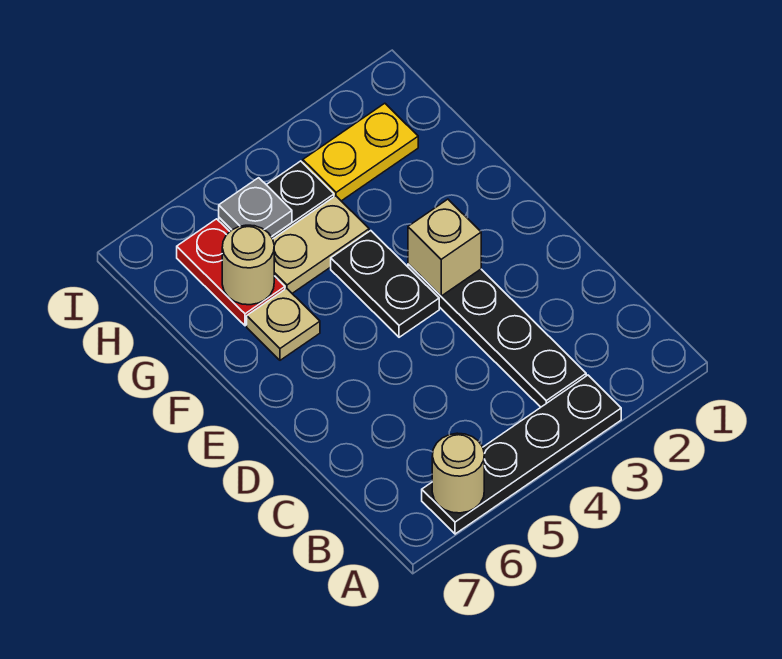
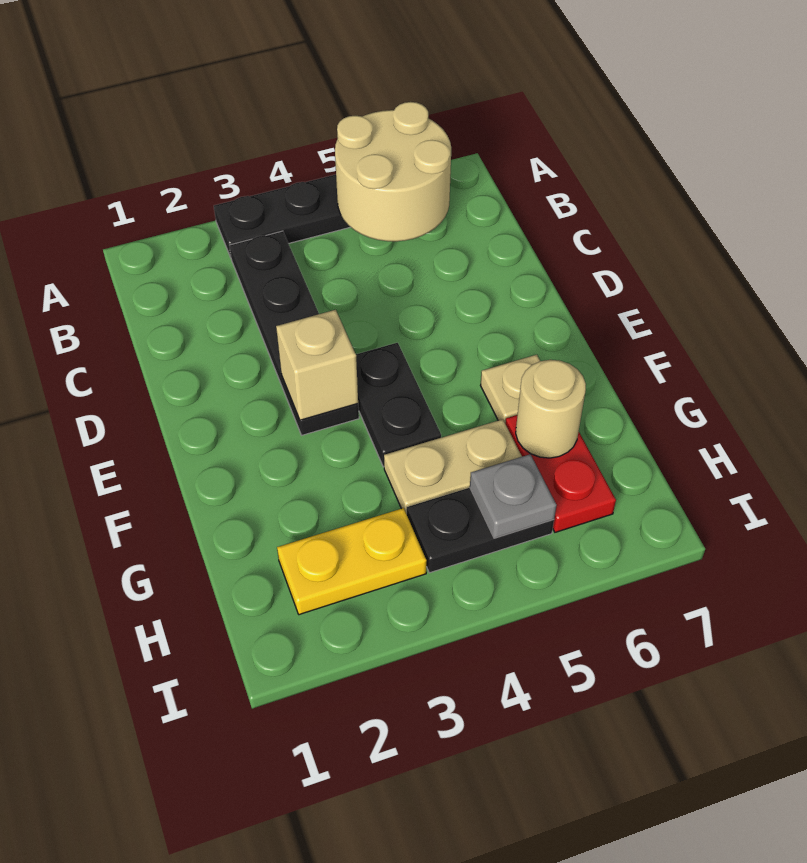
tan round brick A6 level 2 -> tan round brick A5:B6 level 2

